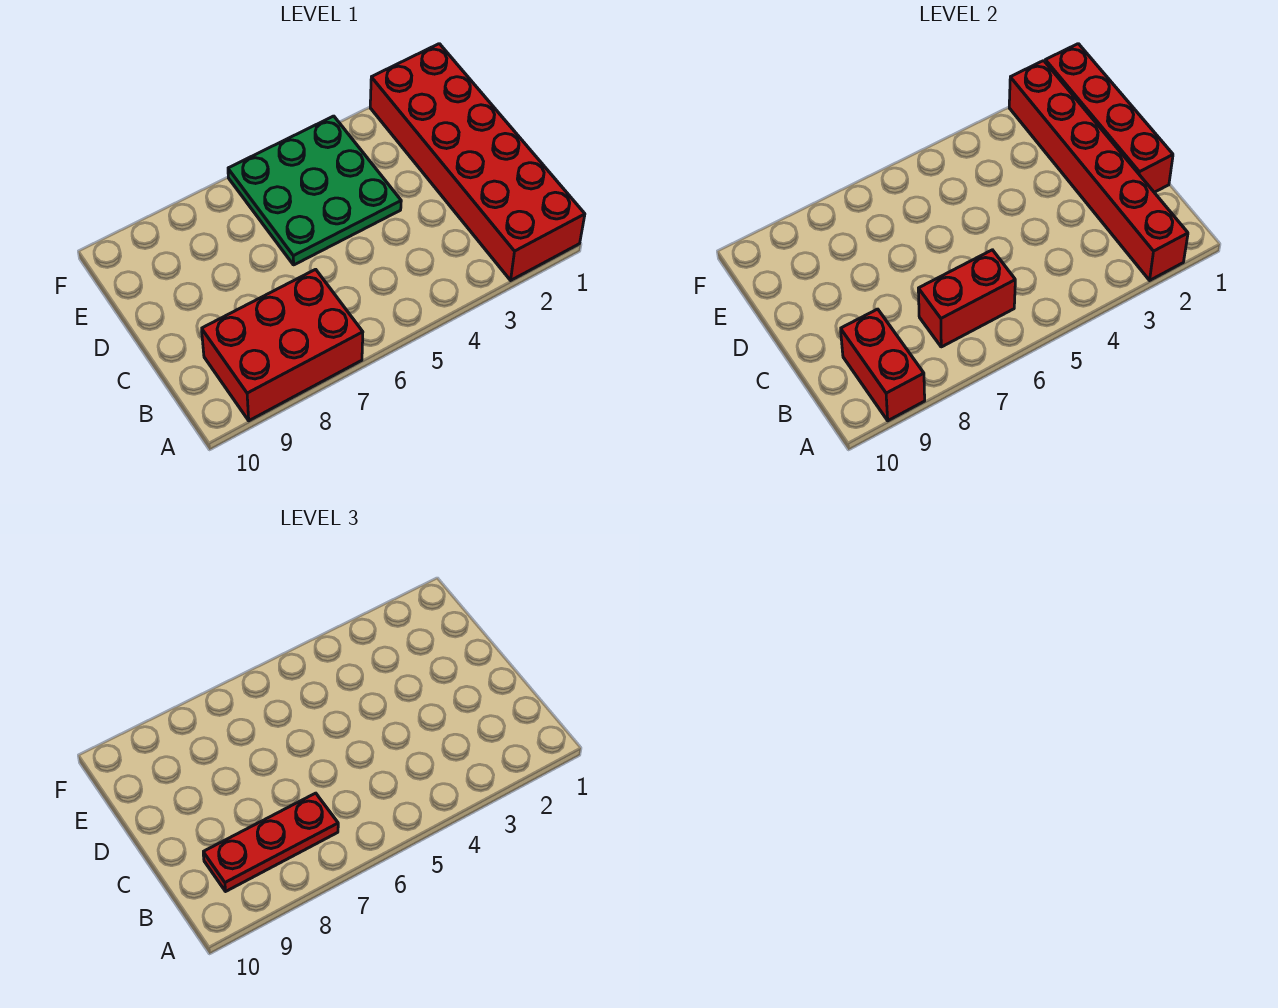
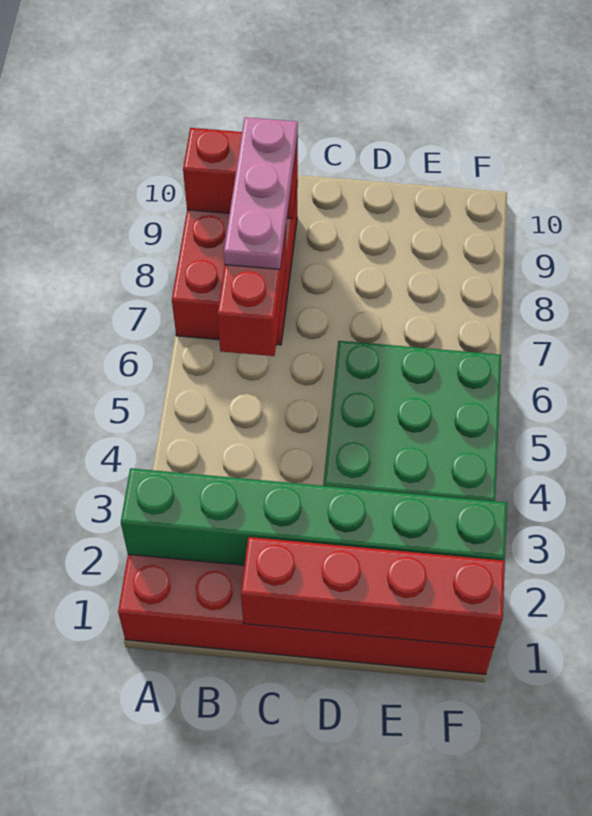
red brick A2:F2 level 2 -> green brick A2:F2 level 2
red plate B7:B9 level 3 -> pink plate B7:B9 level 3

